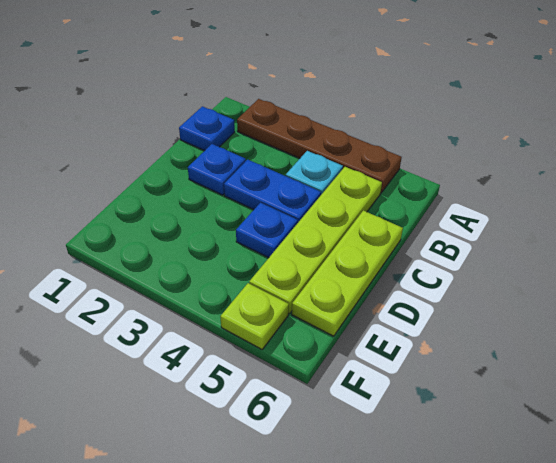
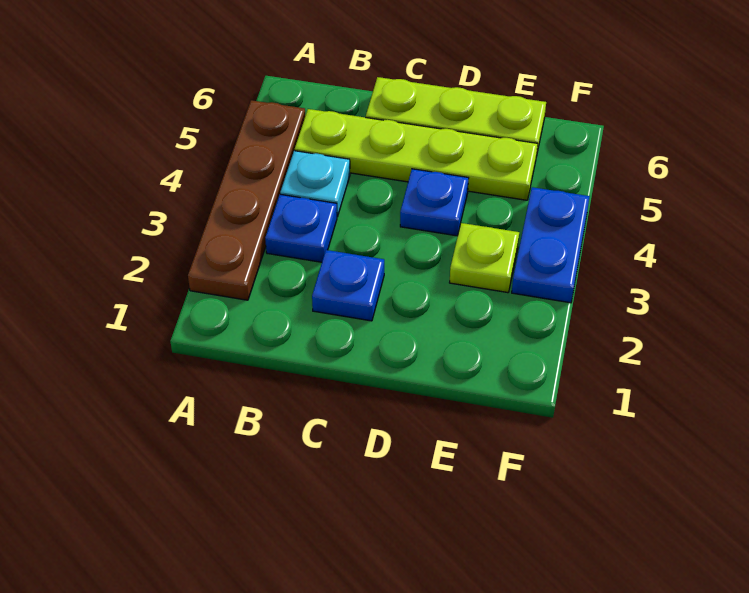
blue plate B1 level 1 -> blue plate B3 level 1
blue plate C3:C4 level 1 -> blue plate F3:F4 level 1
lime plate F5 level 1 -> lime plate E3 level 1

